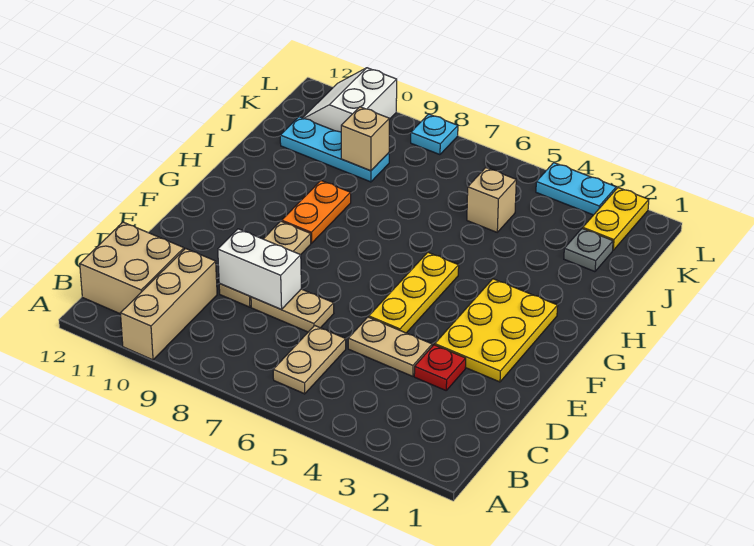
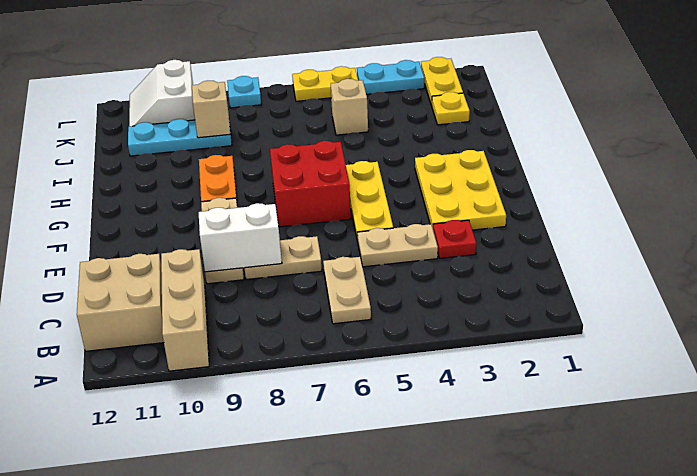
none -> red brick F6:G7 level 1
grey plate J2 level 1 -> yellow plate J2 level 1
none -> yellow plate L5:L6 level 1

